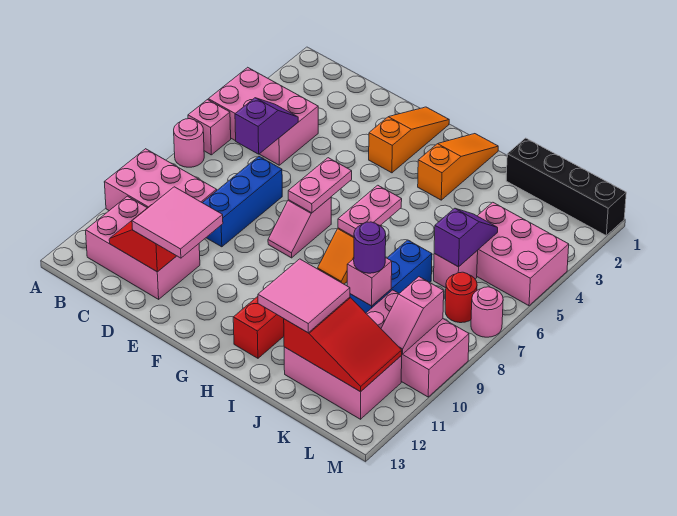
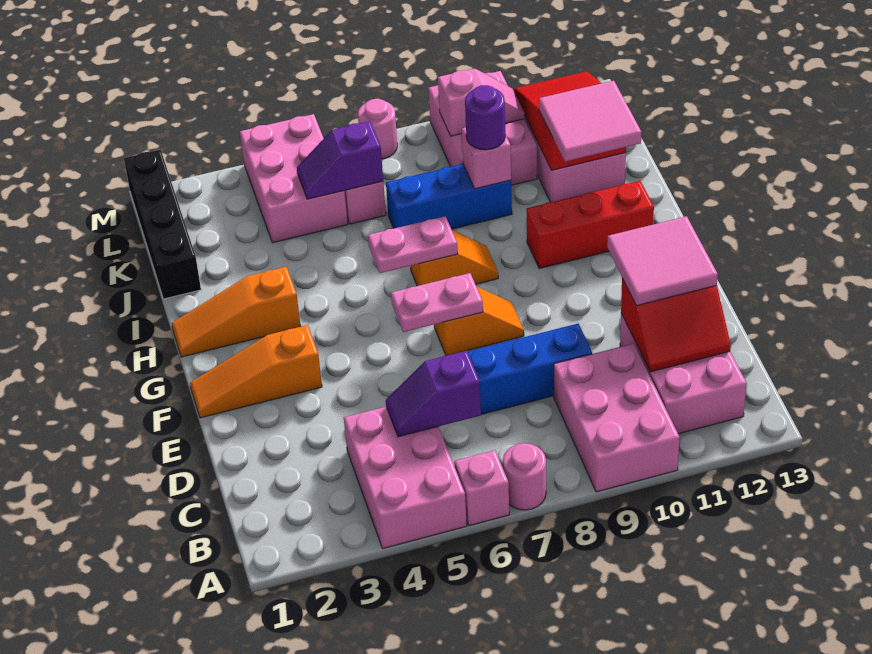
pink slope F7:F8 level 1 top 7 -> orange slope F7:F8 level 1 top 7
red round brick L7 level 1 -> none

